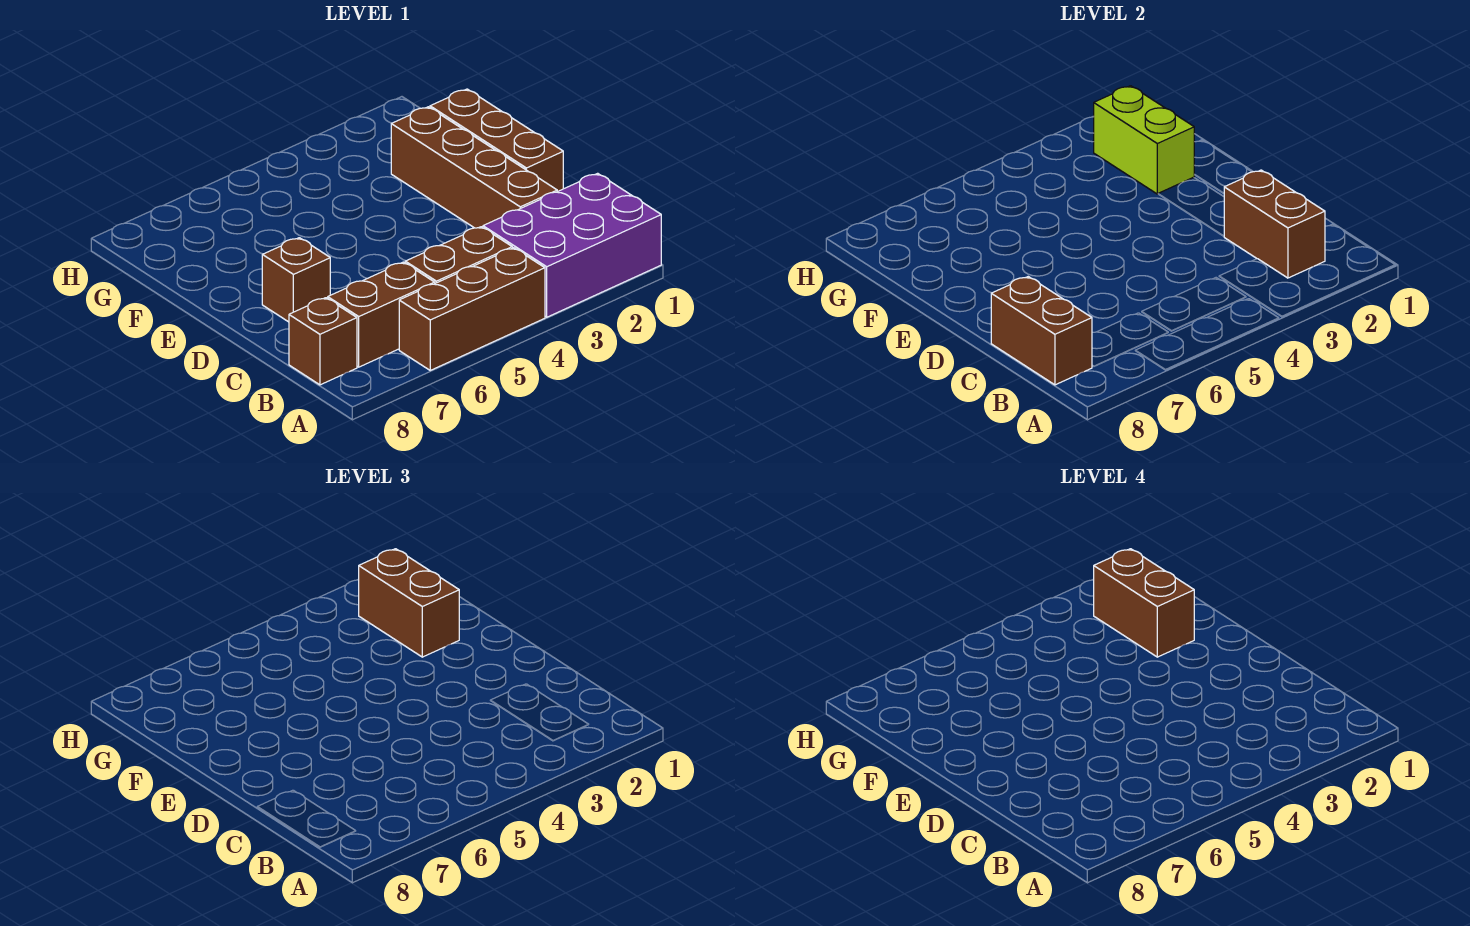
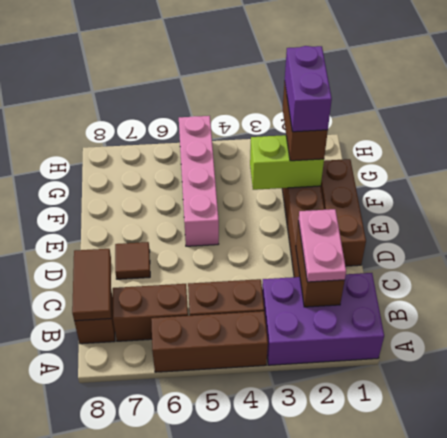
none -> pink plate B2:C2 level 3
brown brick B8:C8 level 2 -> brown tile B8:C8 level 2
brown brick D7 level 1 -> brown tile D7 level 1
none -> pink brick E5:H5 level 1
lime brick F2:G2 level 2 -> lime brick F2:F3 level 2
brown brick F2:G2 level 4 -> purple brick F2:G2 level 4

